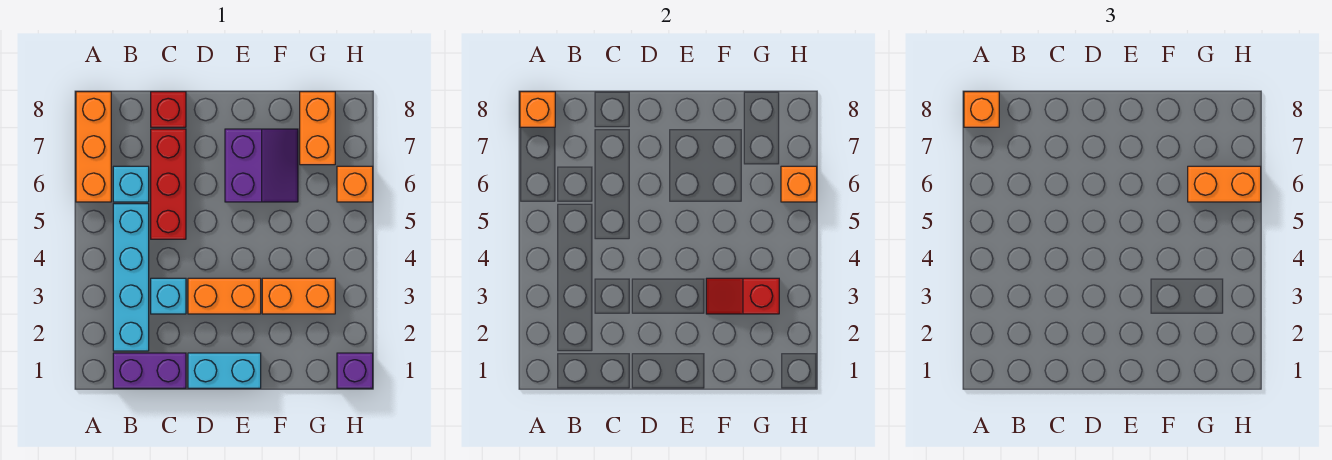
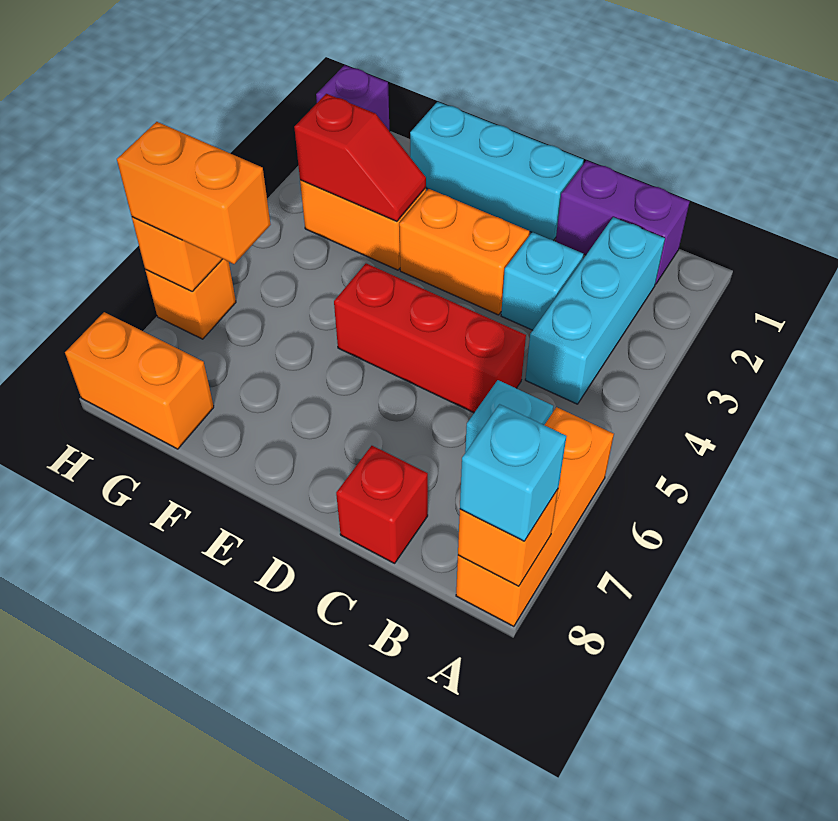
orange brick A8 level 3 -> cyan brick A8 level 3
cyan brick B2:B5 level 1 -> cyan brick B2:B4 level 1
red brick C5:C7 level 1 -> red brick C5:E5 level 1
cyan brick D1:E1 level 1 -> cyan brick D1:F1 level 1
purple slope E6:F7 level 1 top E -> none
orange brick G7:G8 level 1 -> orange brick G8:H8 level 1

